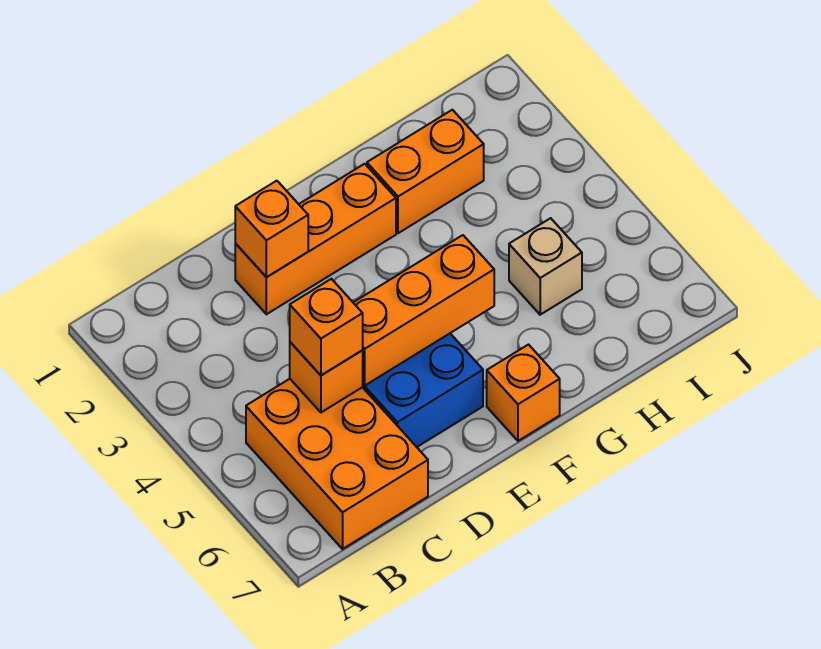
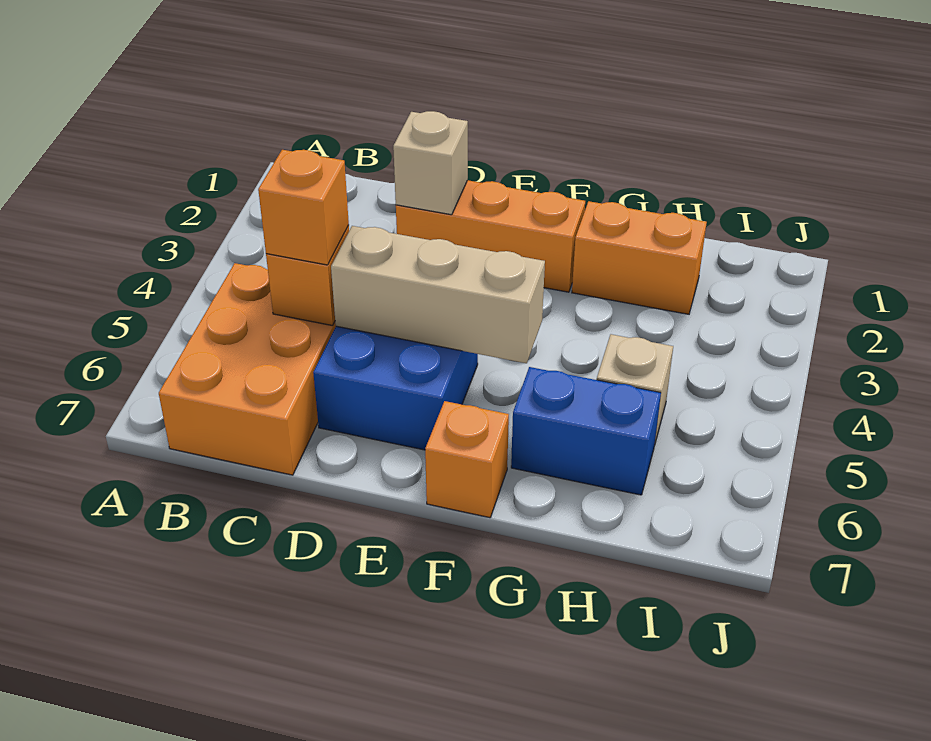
orange brick D2 level 2 -> tan brick D2 level 2
orange brick D5:F5 level 2 -> tan brick D5:F5 level 2
none -> blue brick G6:H6 level 1

